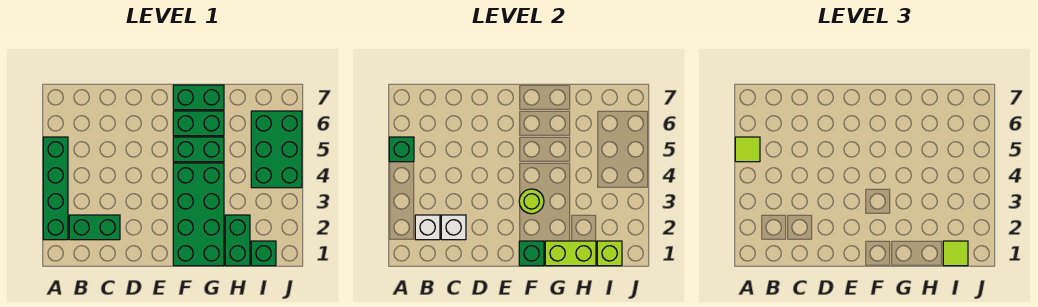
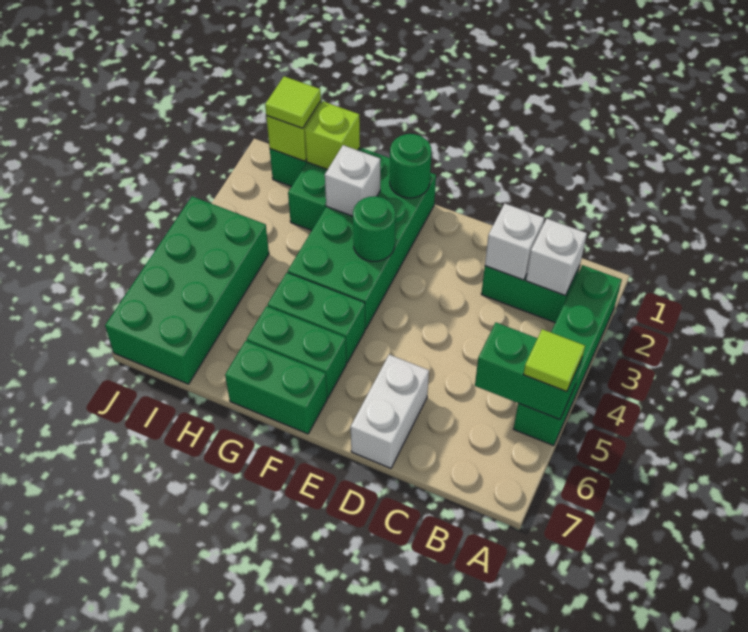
green brick A5 level 2 -> green brick A5:B5 level 2
none -> white brick D6:D7 level 1
green brick F1 level 2 -> green round brick F1 level 2
lime round brick F3 level 2 -> green round brick F3 level 2
lime brick G1:H1 level 2 -> lime brick H1 level 2
none -> white brick G2 level 2
green brick I4:J6 level 1 -> green brick I4:J7 level 1

